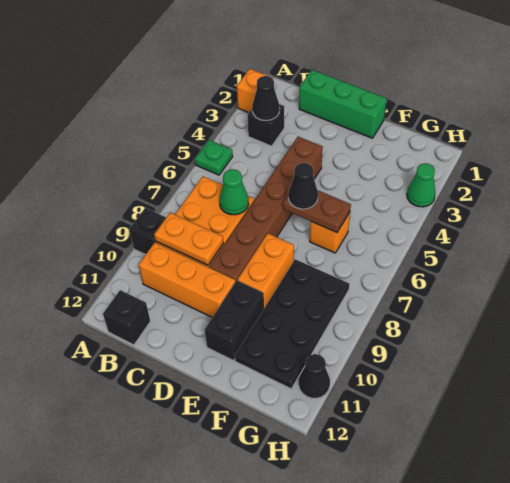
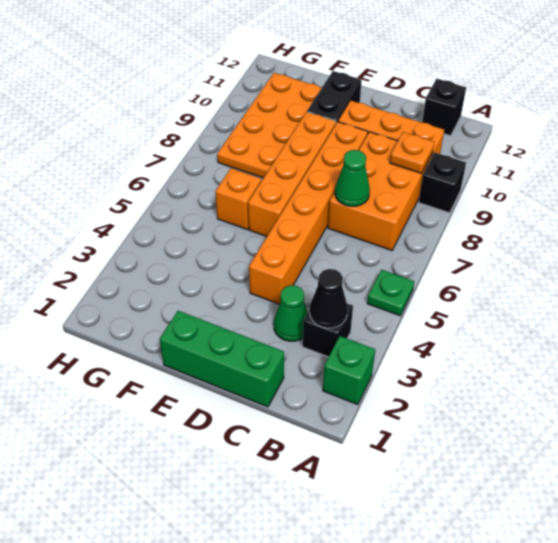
orange brick A2 level 1 -> green brick A2 level 1
orange plate B9:C9 level 2 -> orange plate B9 level 2
brown brick D4:D9 level 1 -> orange brick D4:D9 level 1
brown plate E6:F6 level 2 -> none
black cone E6 level 3 -> none
orange brick E8:E9 level 1 -> orange brick E6:E9 level 1
black plate F8:G11 level 1 -> orange plate F8:G11 level 1
green cone H3 level 1 -> green cone C3 level 1
black cone H11 level 1 -> none

